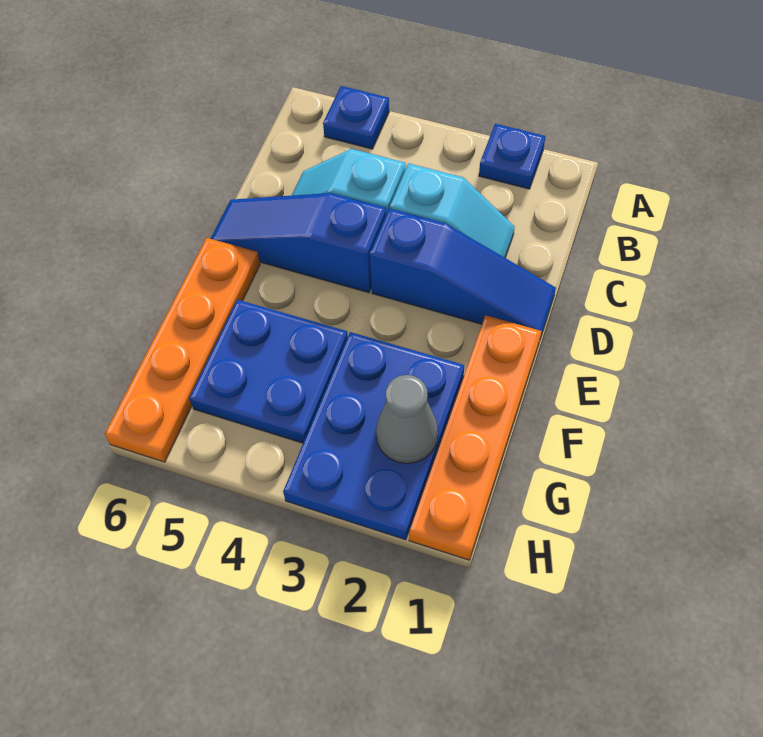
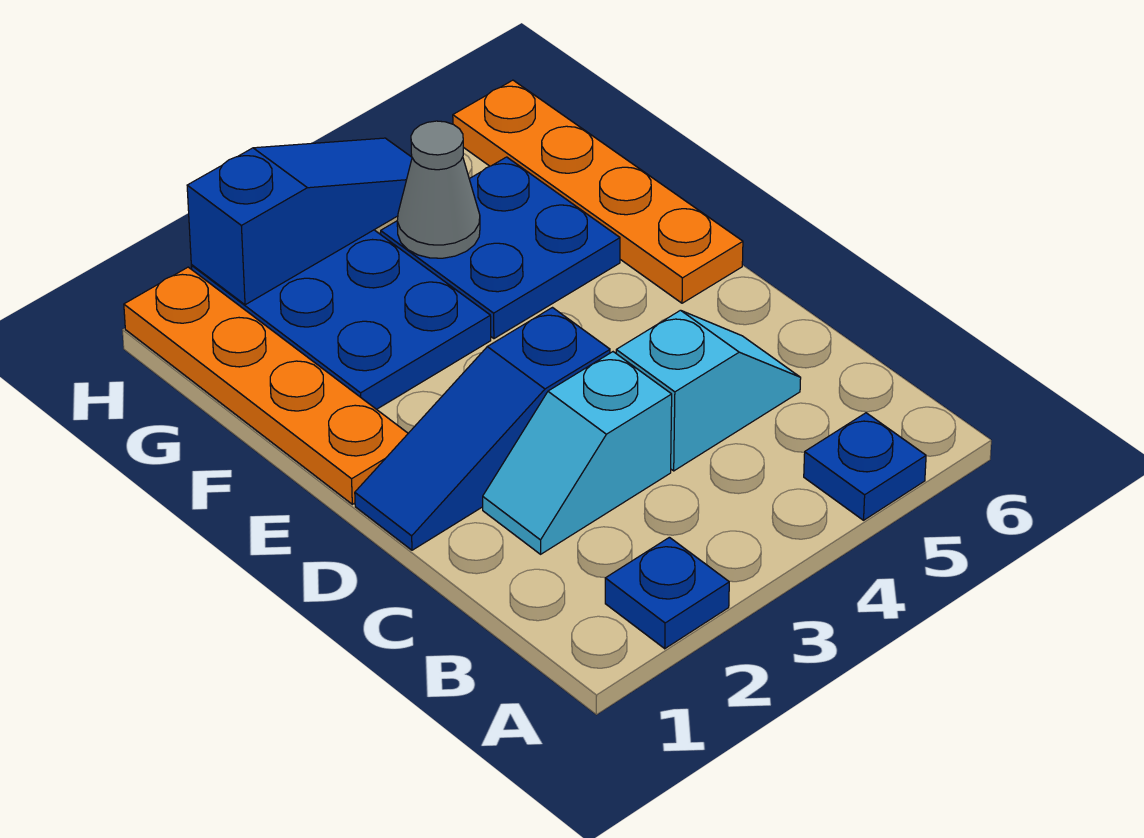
blue slope D4:D6 level 1 top 4 -> blue slope H2:H4 level 2 top 2
grey cone G2 level 2 -> grey cone G4 level 2

